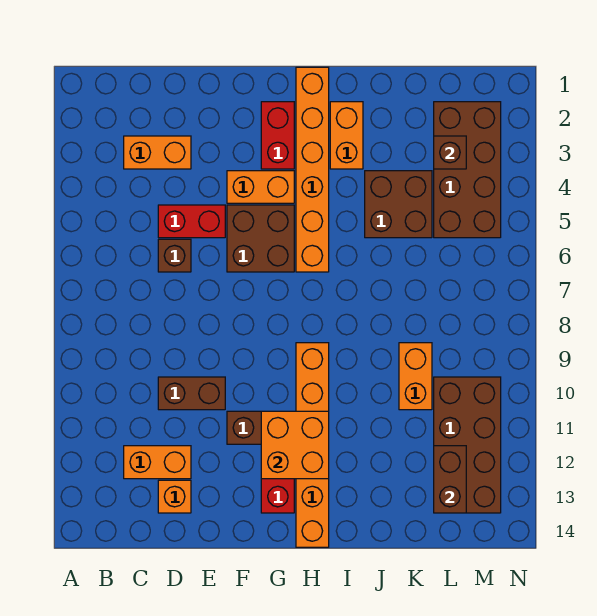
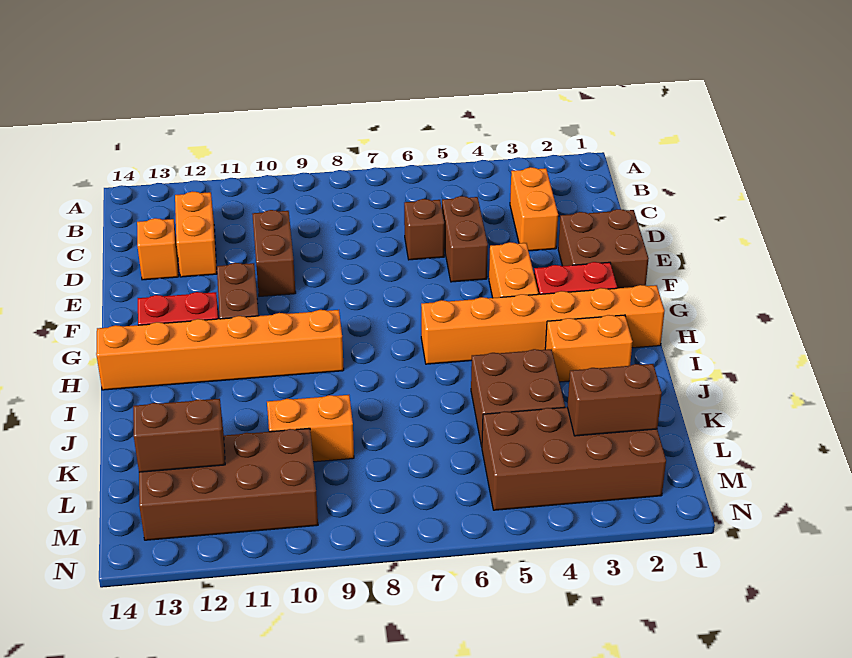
red brick D5:E5 level 1 -> brown brick D5:E5 level 1
brown brick F5:G6 level 1 -> brown brick E1:F2 level 1
orange brick G11:H12 level 2 -> none
brown brick L3 level 2 -> brown brick L2:L3 level 2

